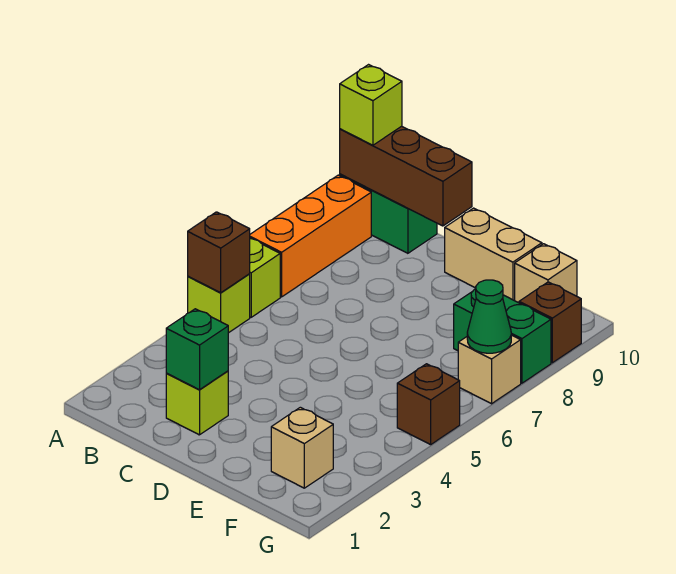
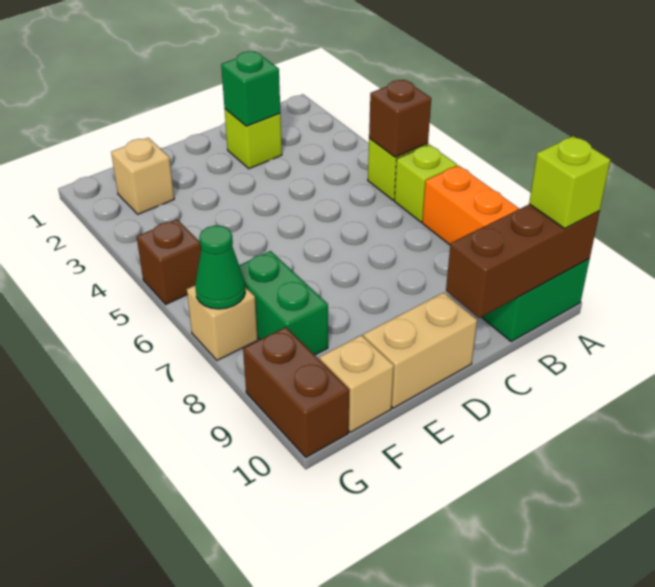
green brick F8:G8 level 1 -> green brick F7:F8 level 1
brown brick G9 level 1 -> brown brick G9:G10 level 1

